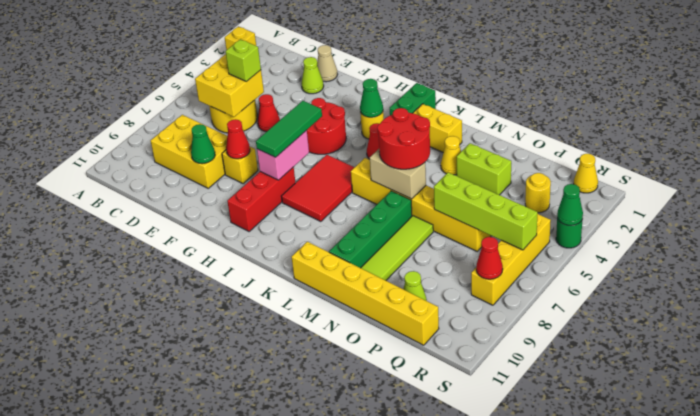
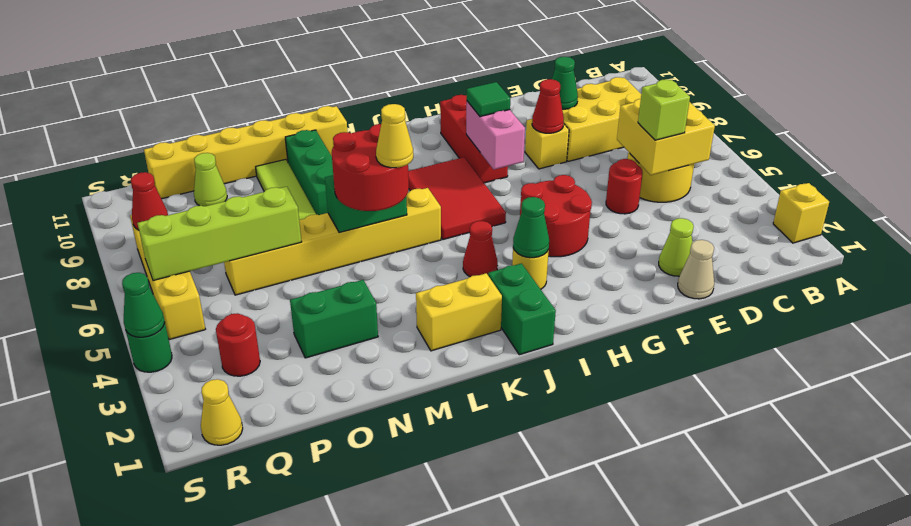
red cone E5 level 1 -> red round brick E5 level 1
green tile H6:H8 level 3 -> green tile H8 level 3
tan brick L6:M6 level 2 -> green brick L6:M6 level 2
yellow cone M3 level 1 -> yellow cone L5 level 4
green brick M7:M10 level 1 -> green brick M8:M10 level 1
lime brick N3:O3 level 1 -> green brick N3:O3 level 1
yellow round brick Q3 level 1 -> red round brick Q3 level 1

